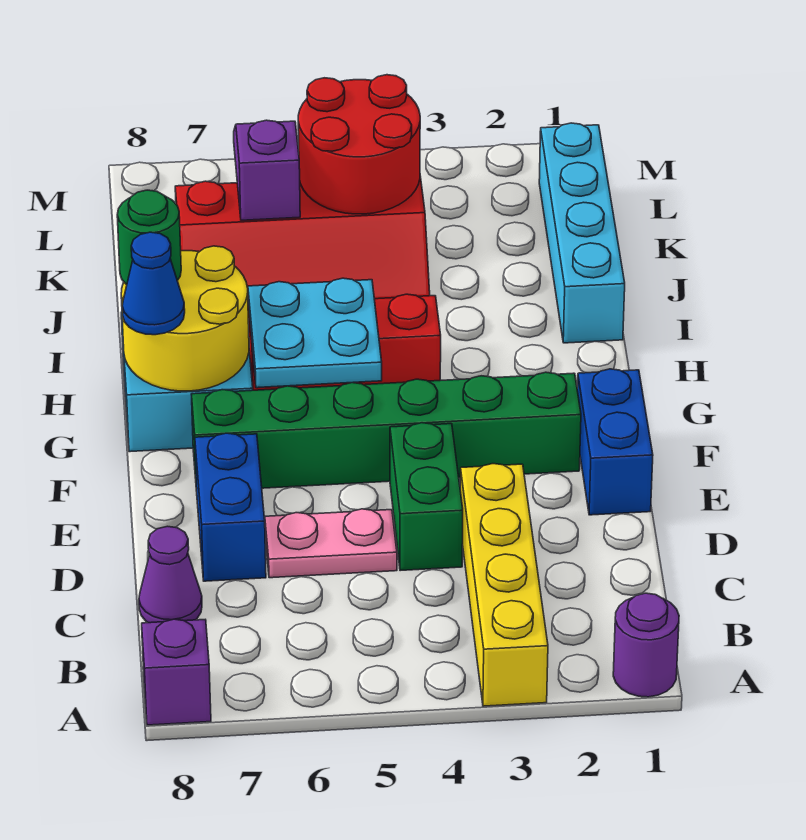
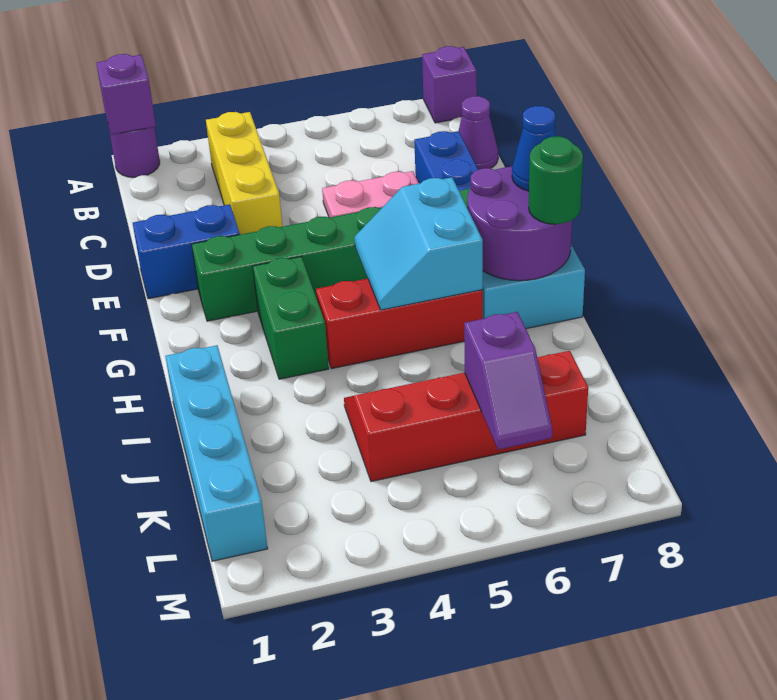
none -> purple brick A1 level 2
yellow brick A3:D3 level 1 -> yellow brick B3:D3 level 1
green brick D4:E4 level 1 -> green brick G3:H3 level 1
blue brick E1:F1 level 1 -> blue brick E1:E2 level 1
cyan plate G5:H6 level 2 -> cyan slope G5:H6 level 2 top 6
yellow round brick G7:H8 level 2 -> purple round brick G7:H8 level 2
red round brick K4:L5 level 2 -> none

